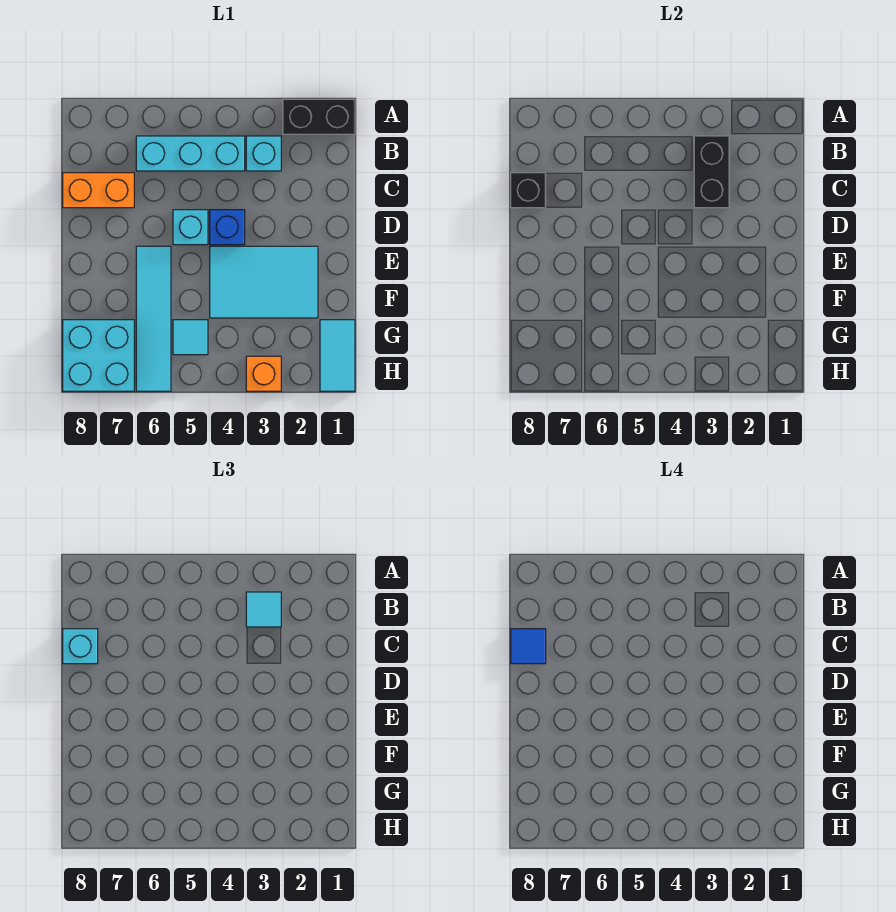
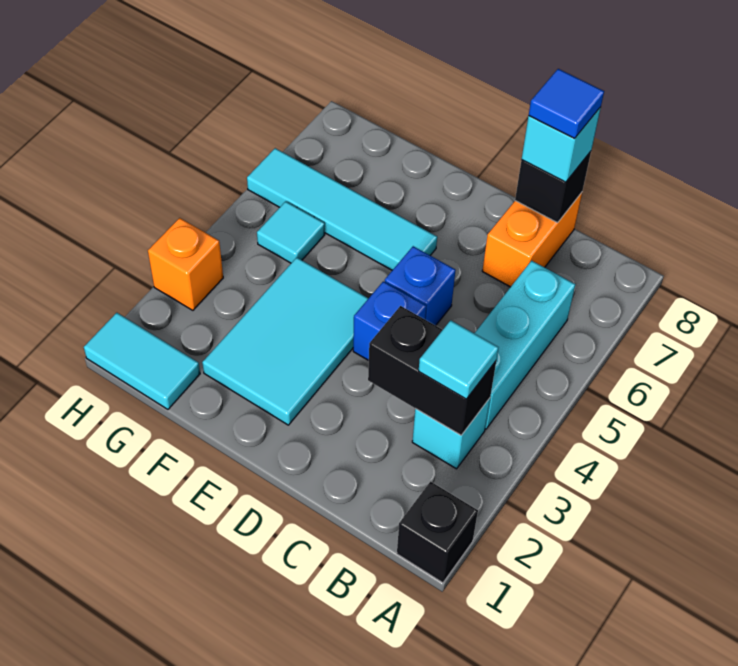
black brick A1:A2 level 1 -> black brick A1 level 1
cyan brick D5 level 1 -> blue brick D5 level 1
cyan brick G7:H8 level 1 -> none

